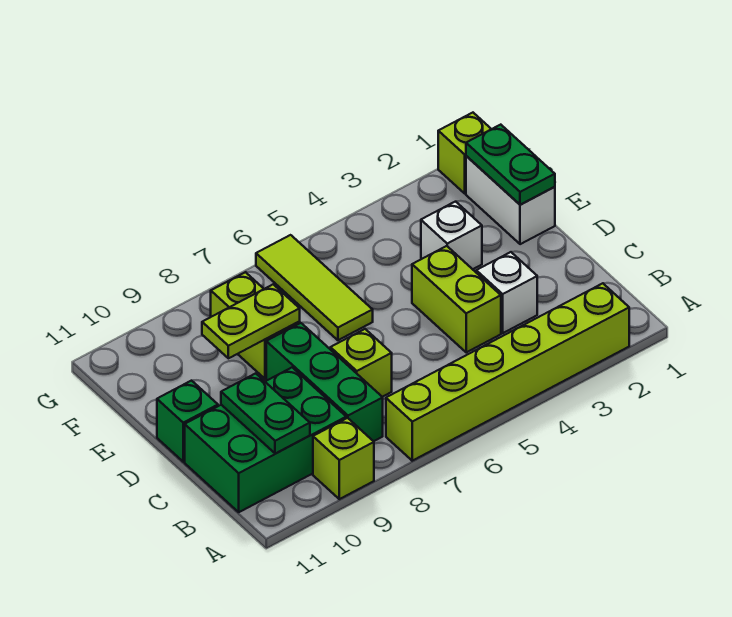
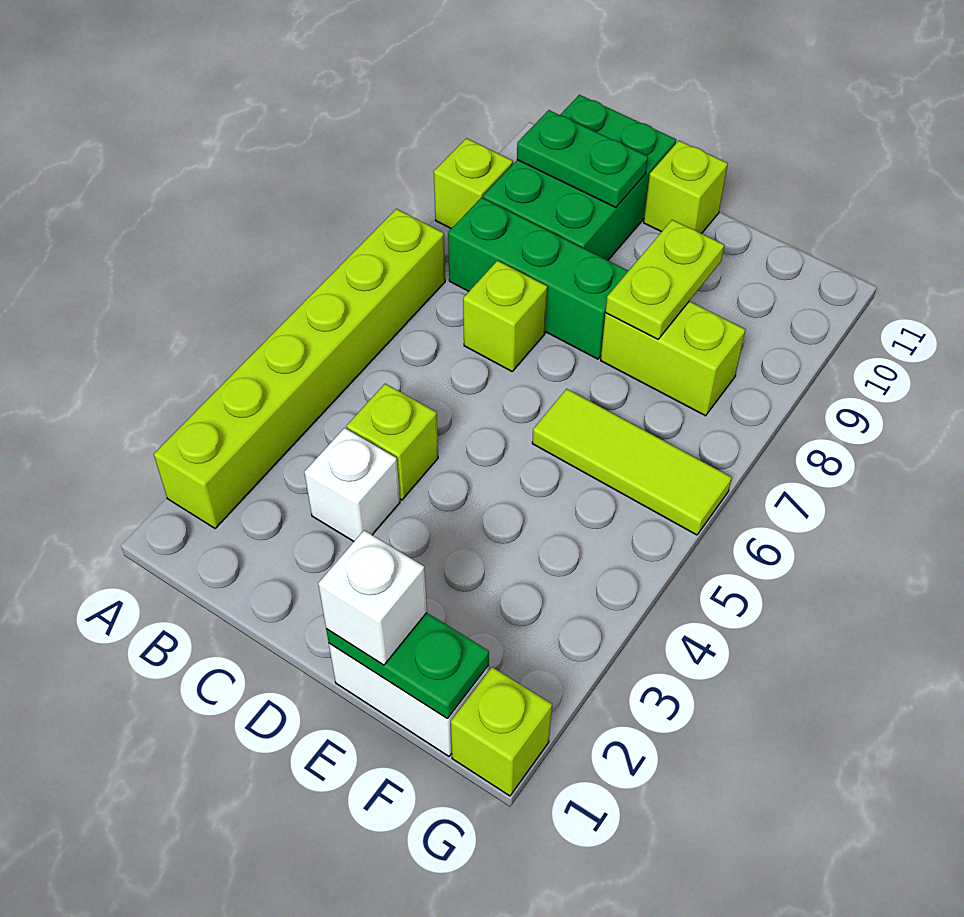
lime brick C4:D4 level 1 -> lime brick C4 level 1
green brick D11 level 1 -> lime brick D11 level 1
white brick E3 level 1 -> white brick E1 level 3

